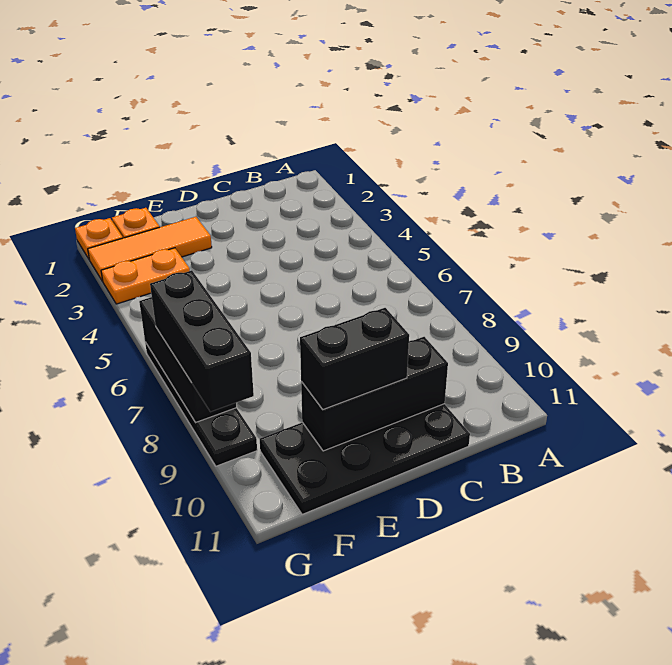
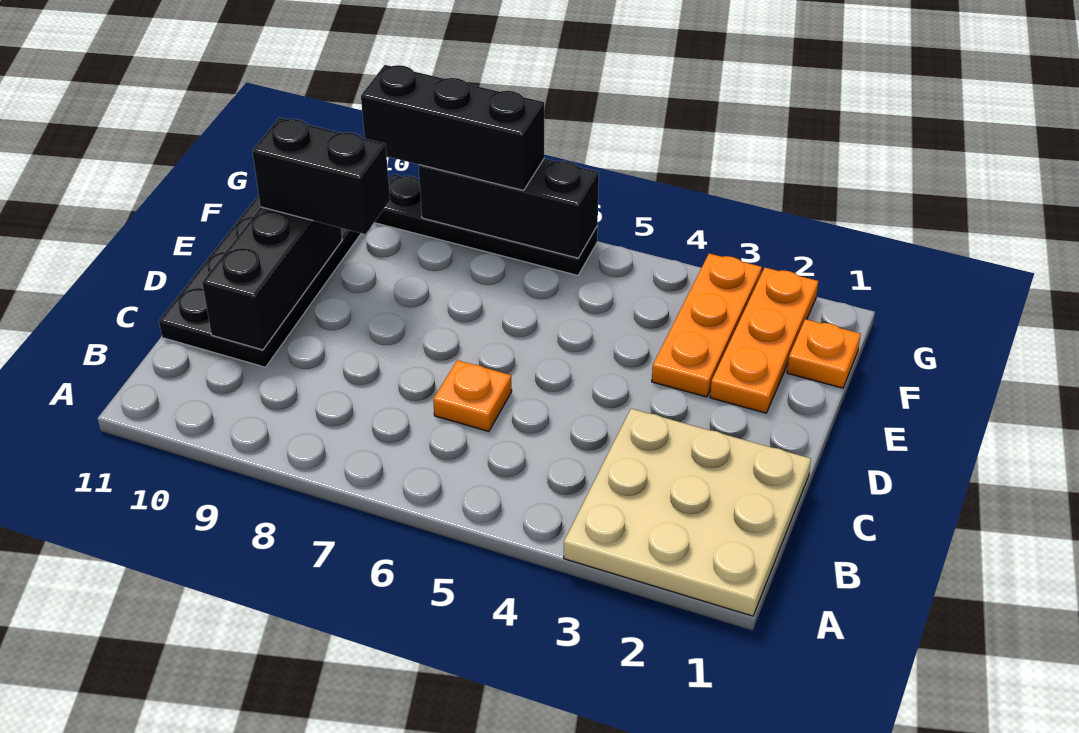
none -> tan plate A1:C3 level 1
black brick D10:E10 level 3 -> black brick E9:E10 level 3
orange tile E2:G2 level 1 -> orange plate E2:G2 level 1
orange plate F3:G3 level 1 -> orange plate E3:G3 level 1
orange plate G1 level 1 -> orange plate C6 level 1

